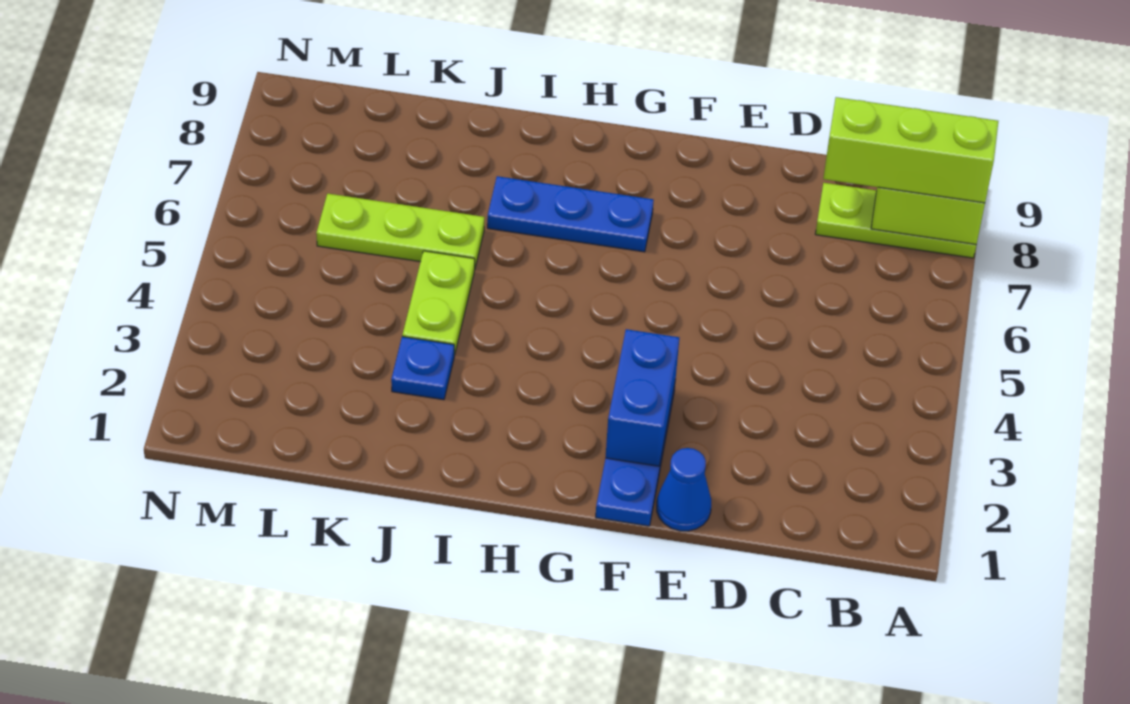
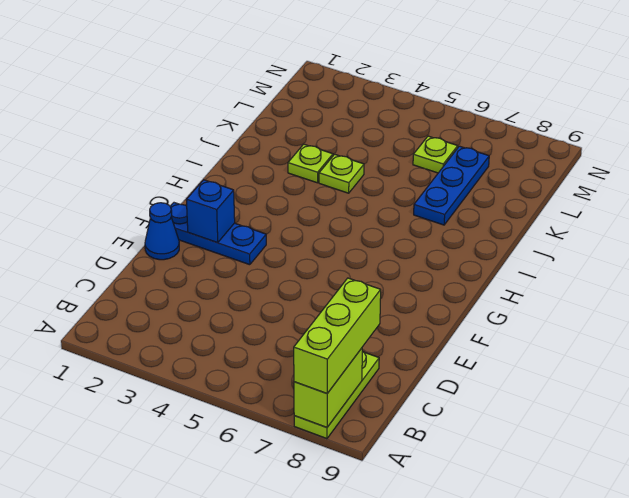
blue brick F2:F3 level 2 -> blue brick F2 level 2
blue plate G7:I7 level 1 -> blue plate J7:L7 level 1
blue plate J3 level 1 -> lime plate J3 level 1
lime plate J4:J5 level 1 -> lime plate J4 level 1
lime plate J6:L6 level 1 -> lime plate L6 level 1

